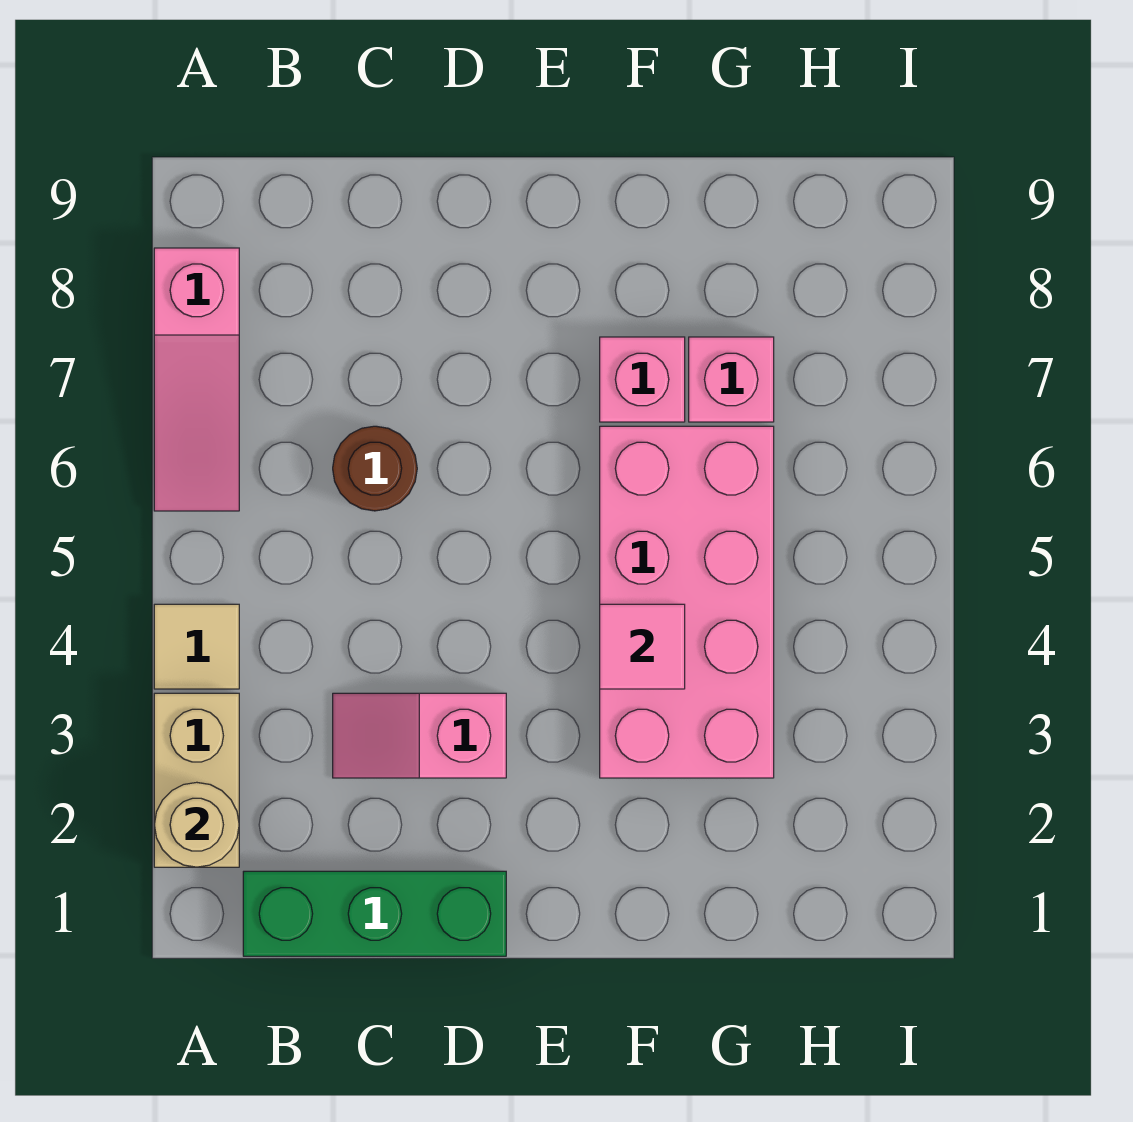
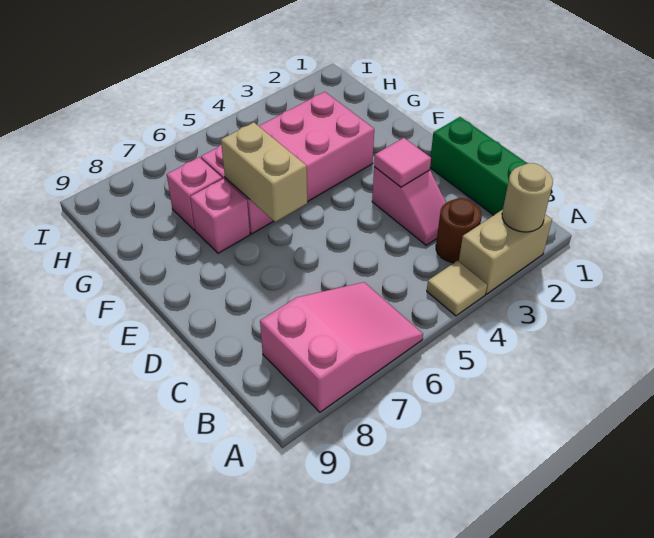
pink slope A6:A8 level 1 top 8 -> pink slope A6:B8 level 1 top 8
brown round brick C6 level 1 -> brown round brick B3 level 1
none -> tan brick E6:F6 level 2
pink tile F4 level 2 -> pink tile D3 level 2

